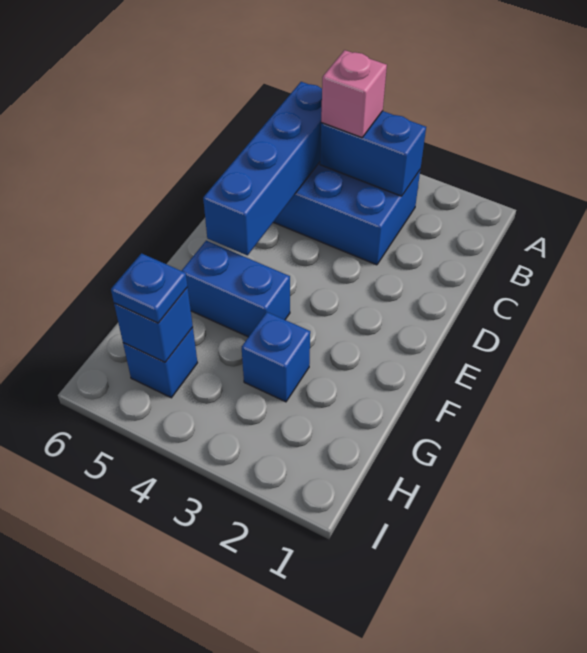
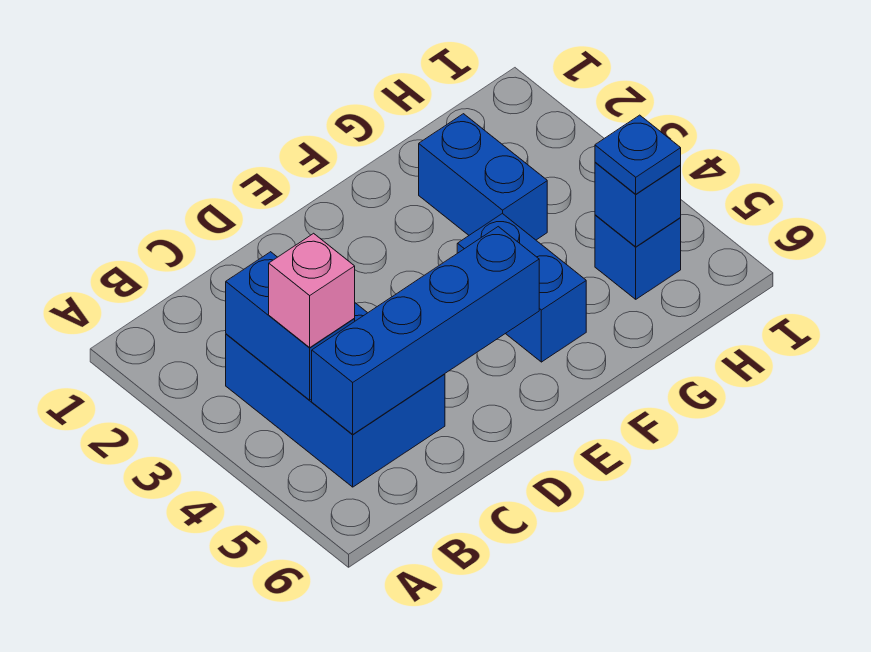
blue brick G3 level 1 -> blue brick G2:G3 level 1

